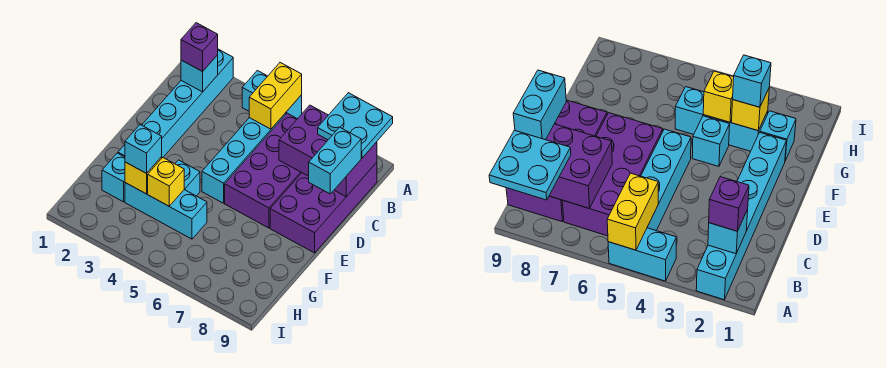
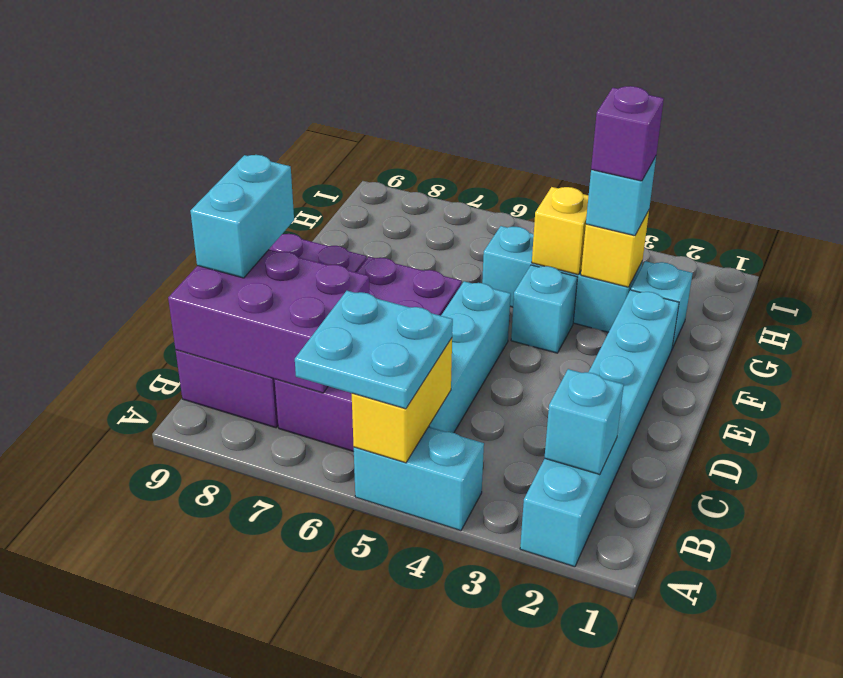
cyan plate A8:B9 level 3 -> cyan plate A5:B6 level 3
purple brick B2 level 3 -> purple brick G3 level 4

